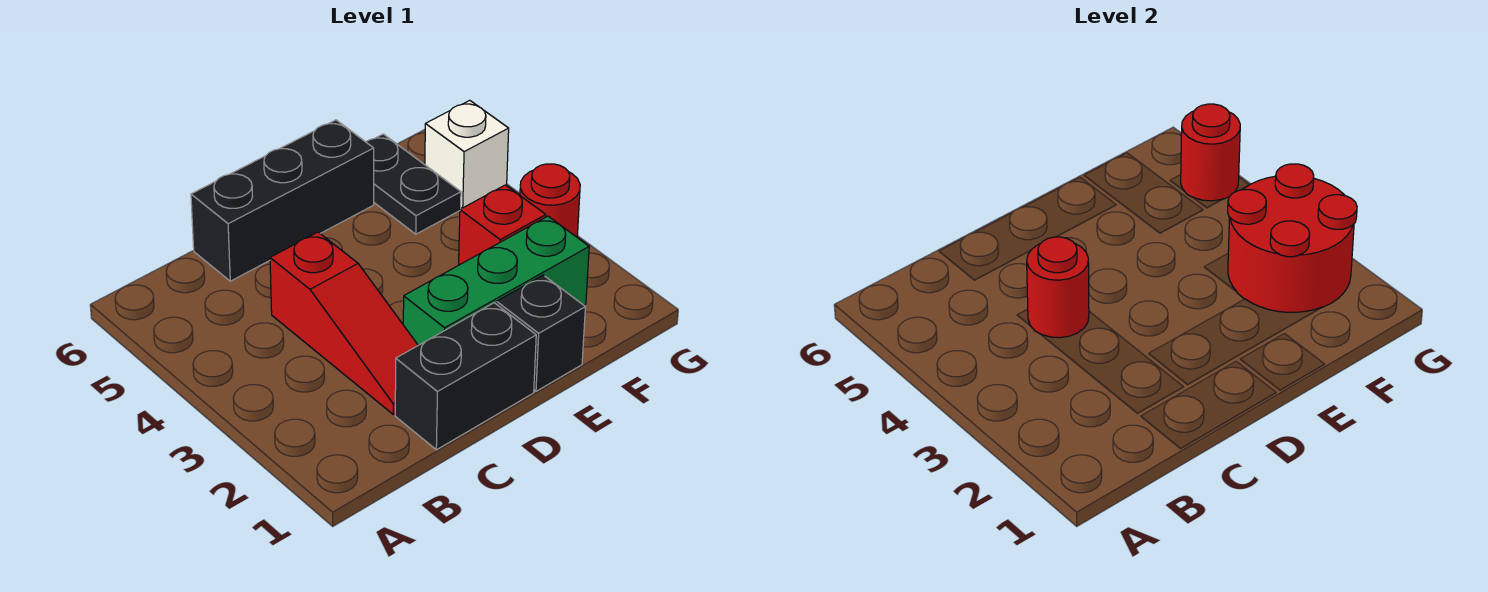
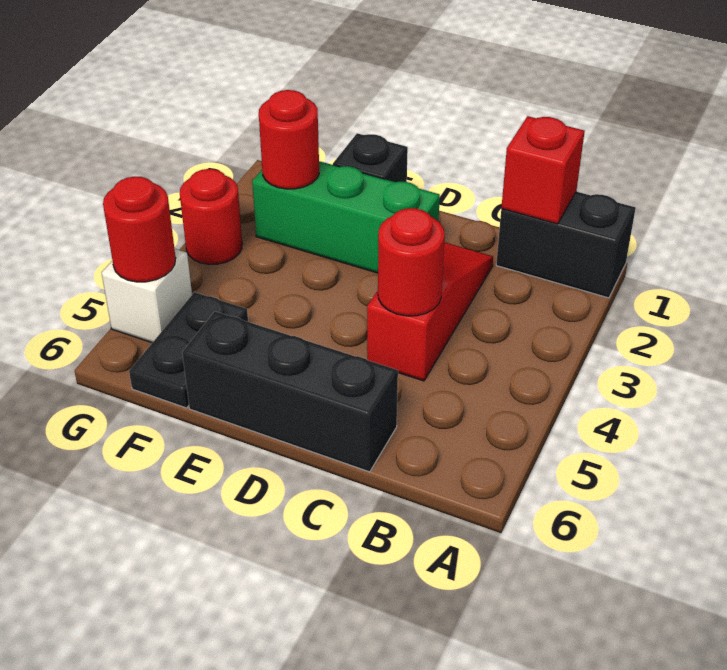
black brick C1:D1 level 1 -> black brick A1:B1 level 1
red round brick F2:G3 level 2 -> red round brick F2 level 2
red brick F3 level 1 -> red brick B1 level 2

